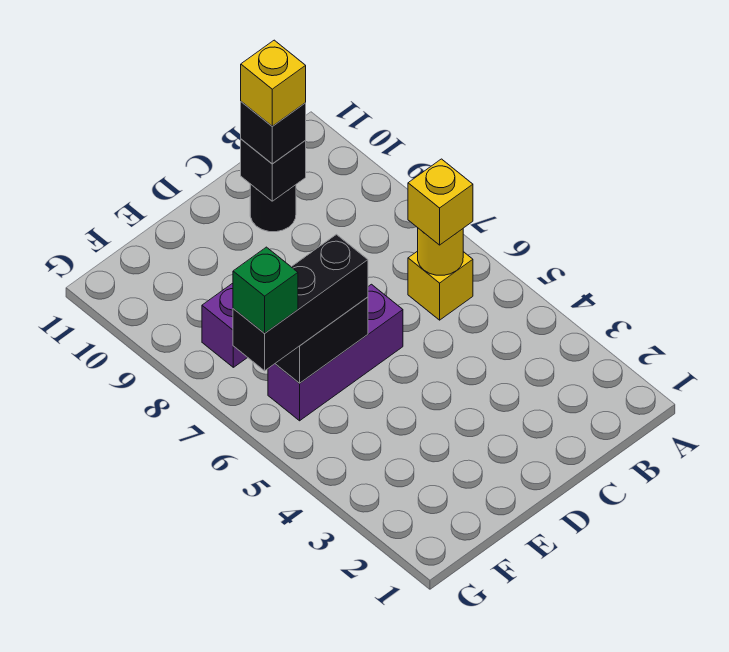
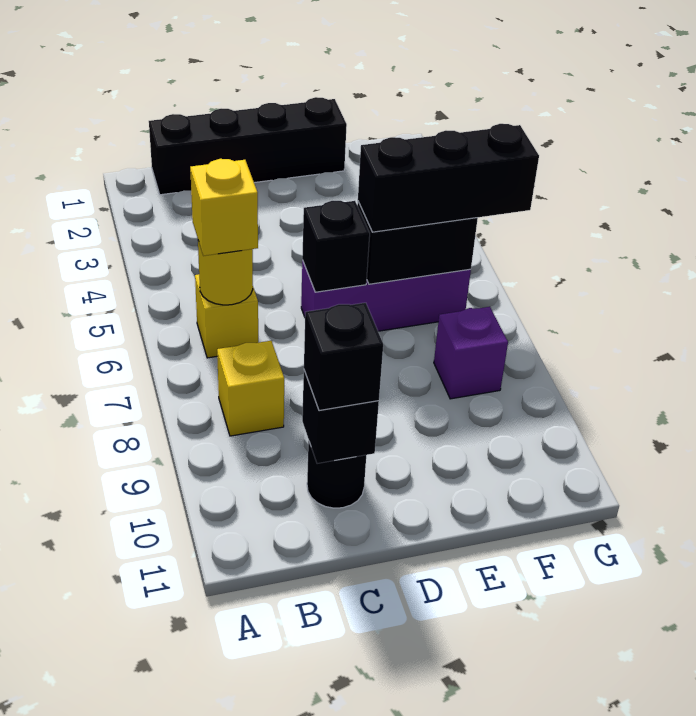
none -> black brick B1:E1 level 1
yellow brick C10 level 4 -> yellow brick B8 level 1
none -> black brick D6 level 2
green brick G6 level 4 -> none

